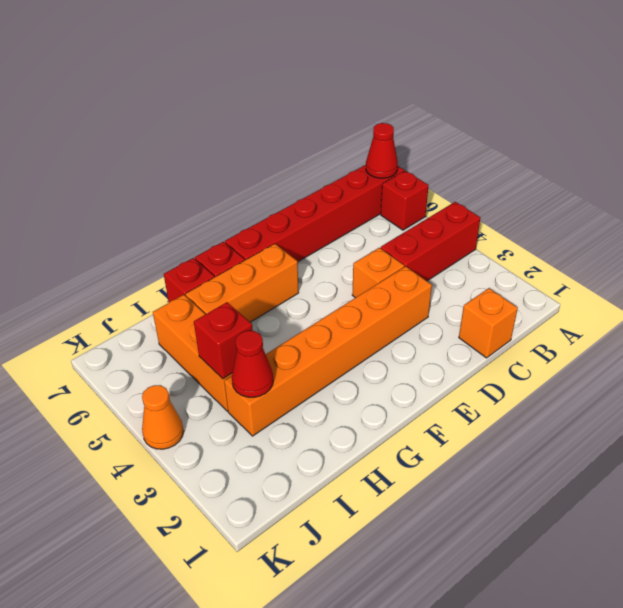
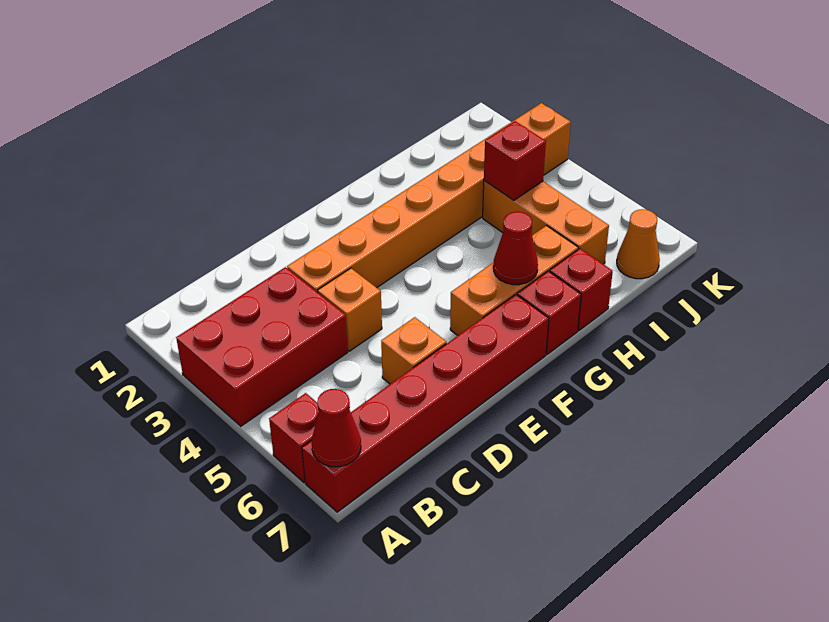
red brick A4:C4 level 1 -> red brick A3:C4 level 1
orange brick C1 level 1 -> orange brick D6 level 1
orange brick D3:I3 level 1 -> orange brick D3:K3 level 1
red cone I3 level 2 -> red cone G6 level 2
orange cone K4 level 1 -> orange cone J7 level 1

